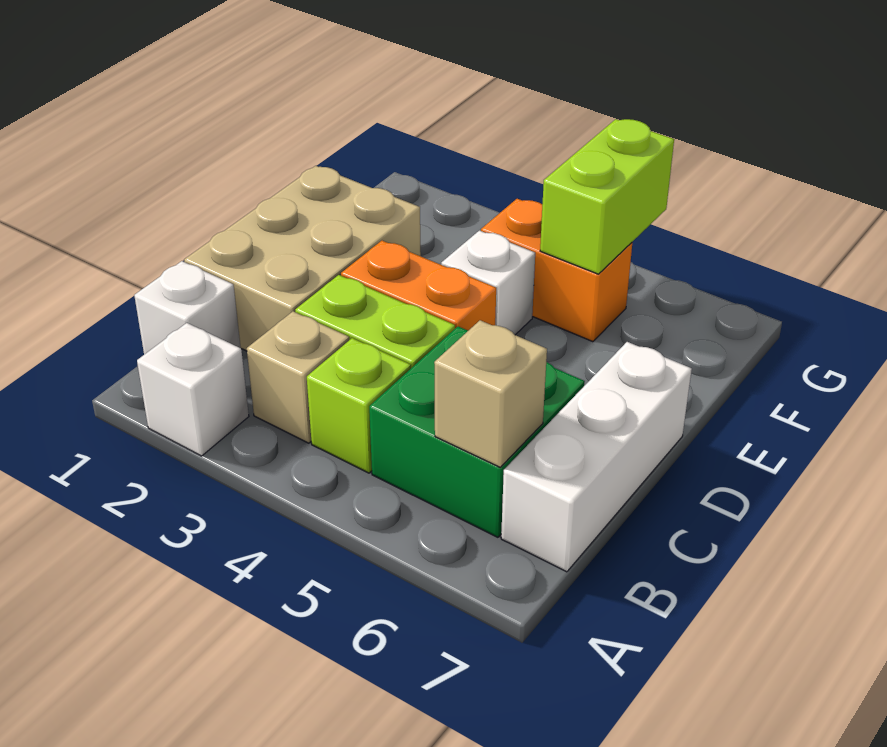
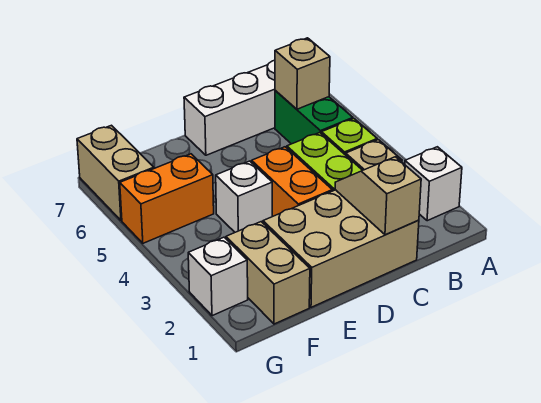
white brick B1 level 1 -> white brick G2 level 1
green brick B5:C6 level 1 -> green brick B5:B6 level 1
none -> tan slope C1:C2 level 2 top 1
none -> tan brick F1:F2 level 1
orange brick F4:F5 level 1 -> orange brick F5:G5 level 1
lime brick F5:G5 level 2 -> none
none -> tan brick G6:G7 level 1

